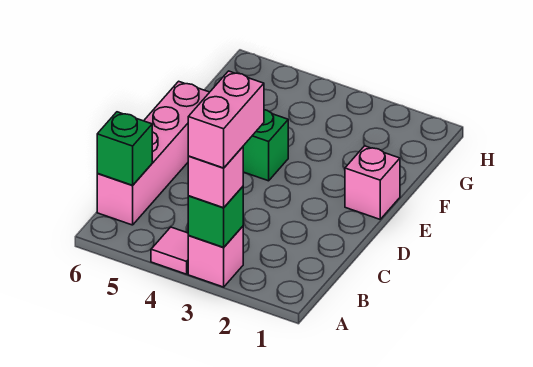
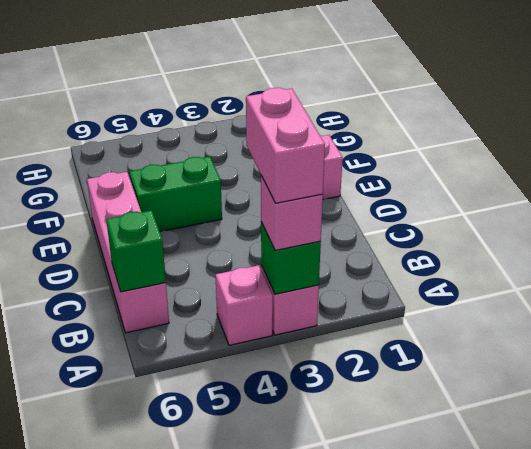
pink tile A4 level 1 -> pink brick A4 level 1

